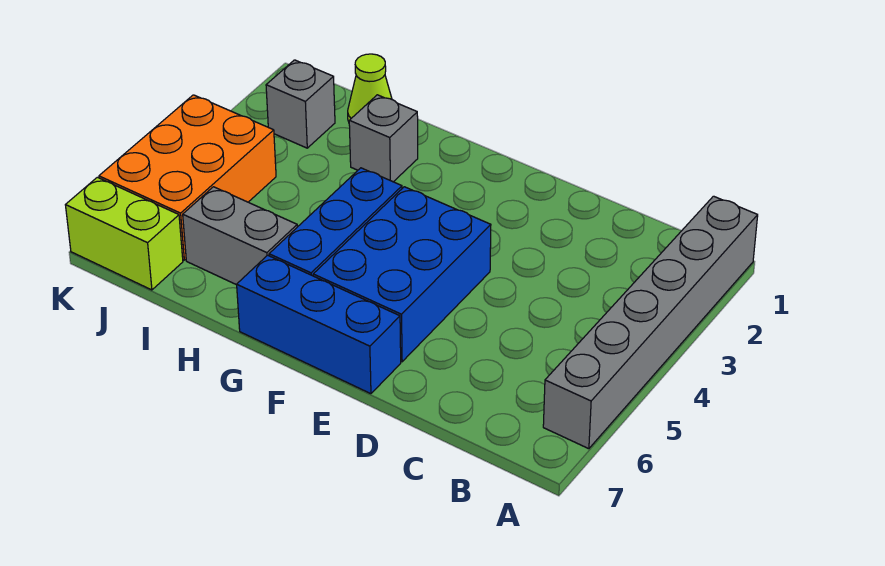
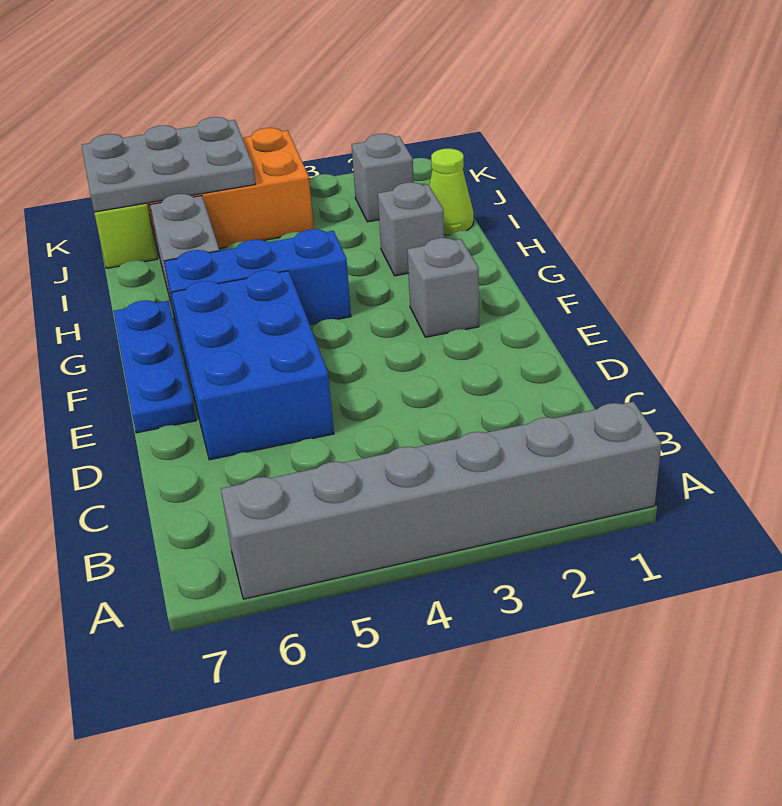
blue brick E4:F6 level 1 -> blue brick D5:F6 level 1
blue brick E7:G7 level 1 -> blue plate E7:G7 level 1
none -> grey brick F2 level 1
none -> grey plate J5:K7 level 2

